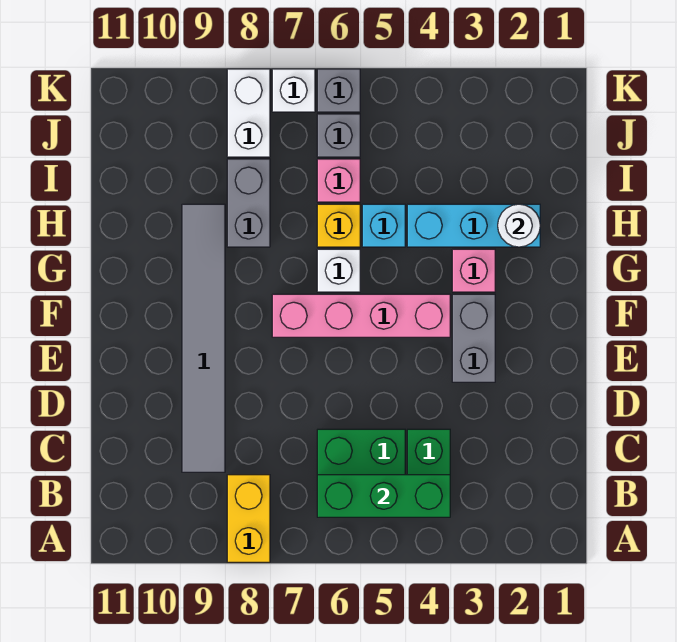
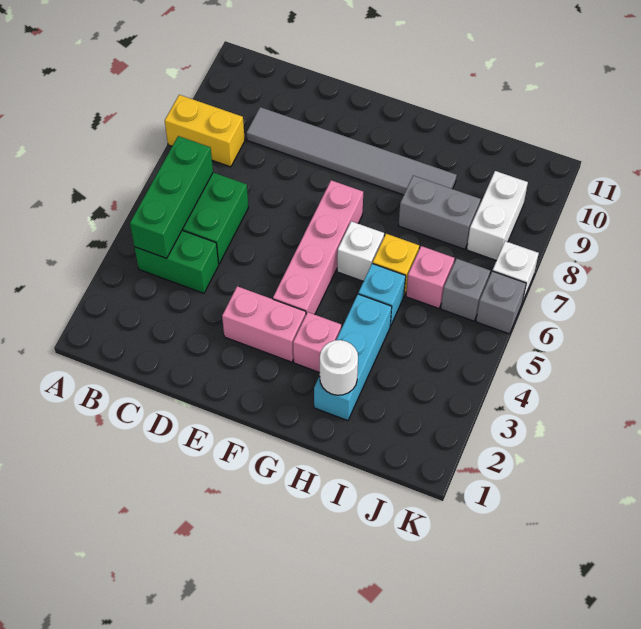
grey brick E3:F3 level 1 -> pink brick E3:F3 level 1
white brick J8:K8 level 1 -> white brick J8:J9 level 1

